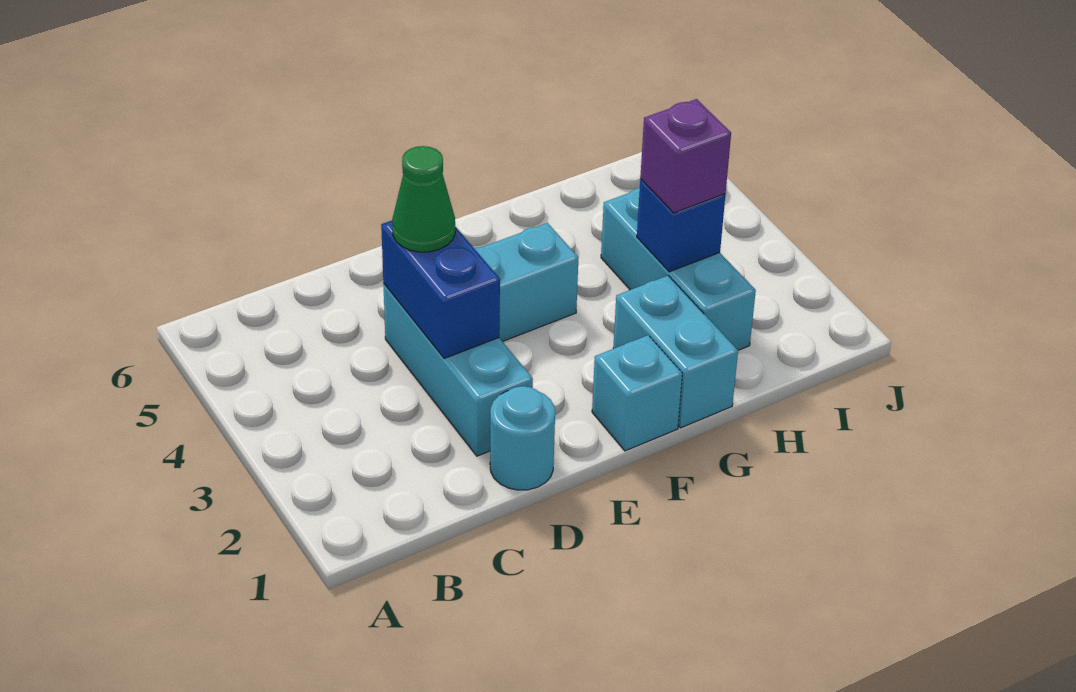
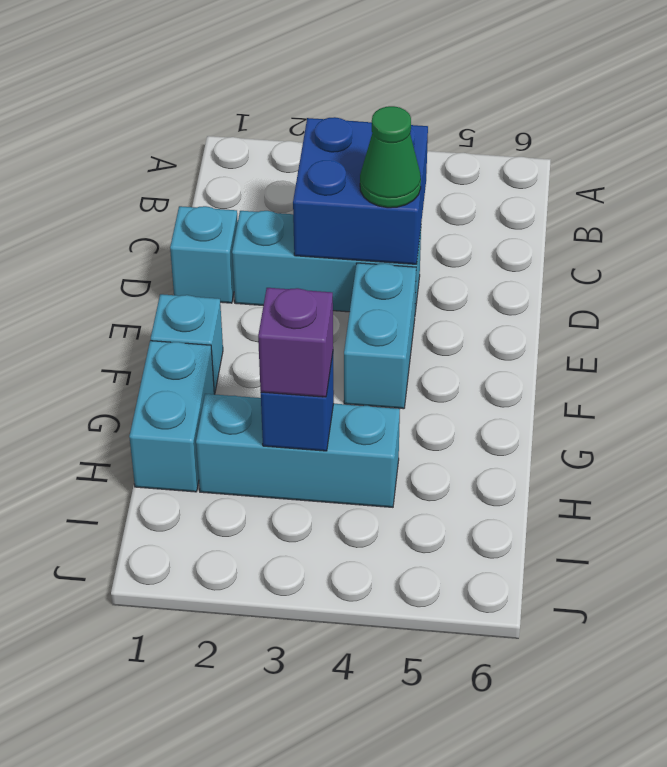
cyan round brick D1 level 1 -> cyan brick D1 level 1
blue brick D3:D4 level 2 -> blue brick C3:D4 level 2
cyan brick G1:G2 level 1 -> cyan brick G1:H1 level 1

